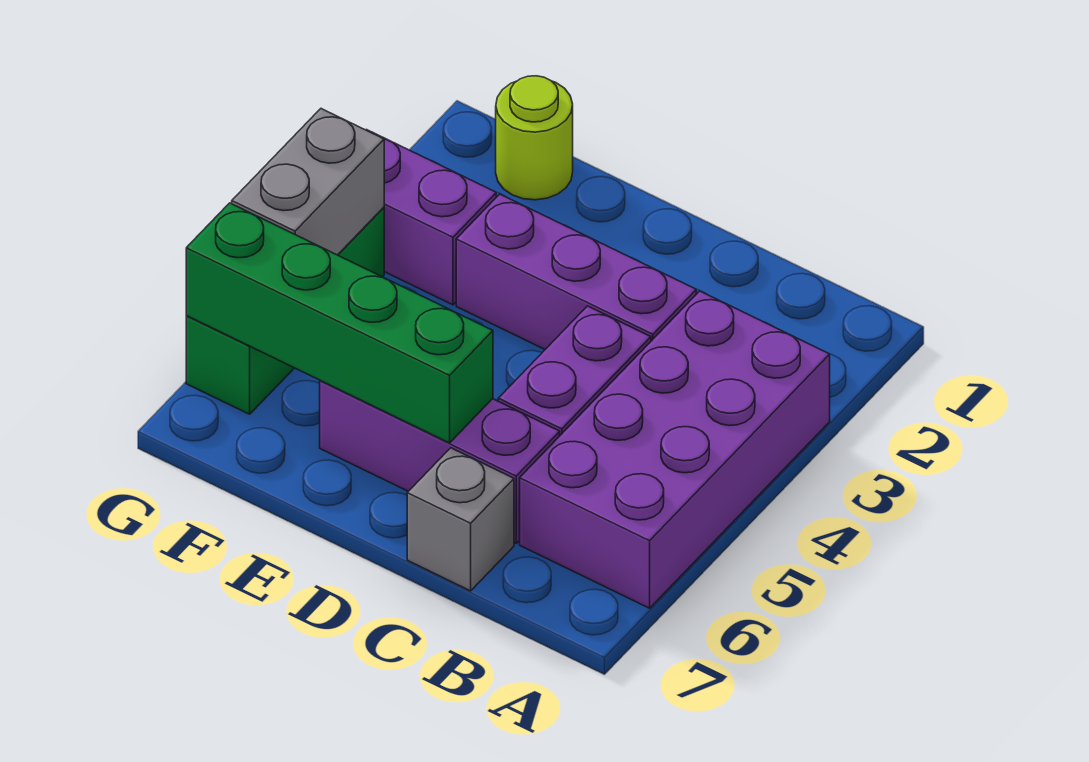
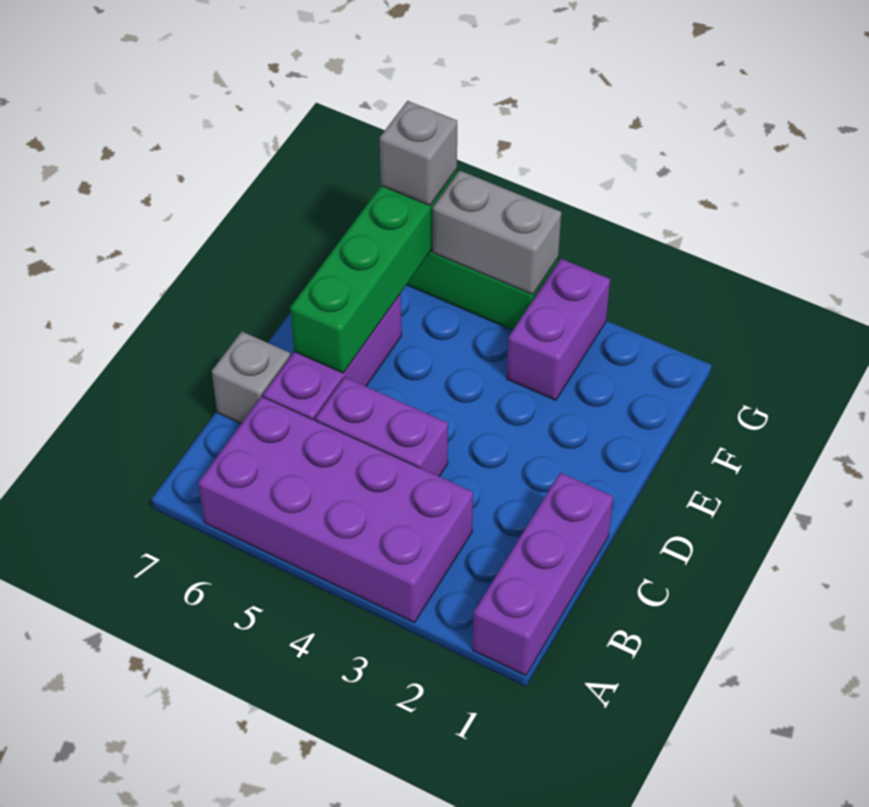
purple brick C3:E3 level 1 -> purple brick A1:C1 level 1
lime round brick F1 level 1 -> none
none -> grey brick G6 level 3

